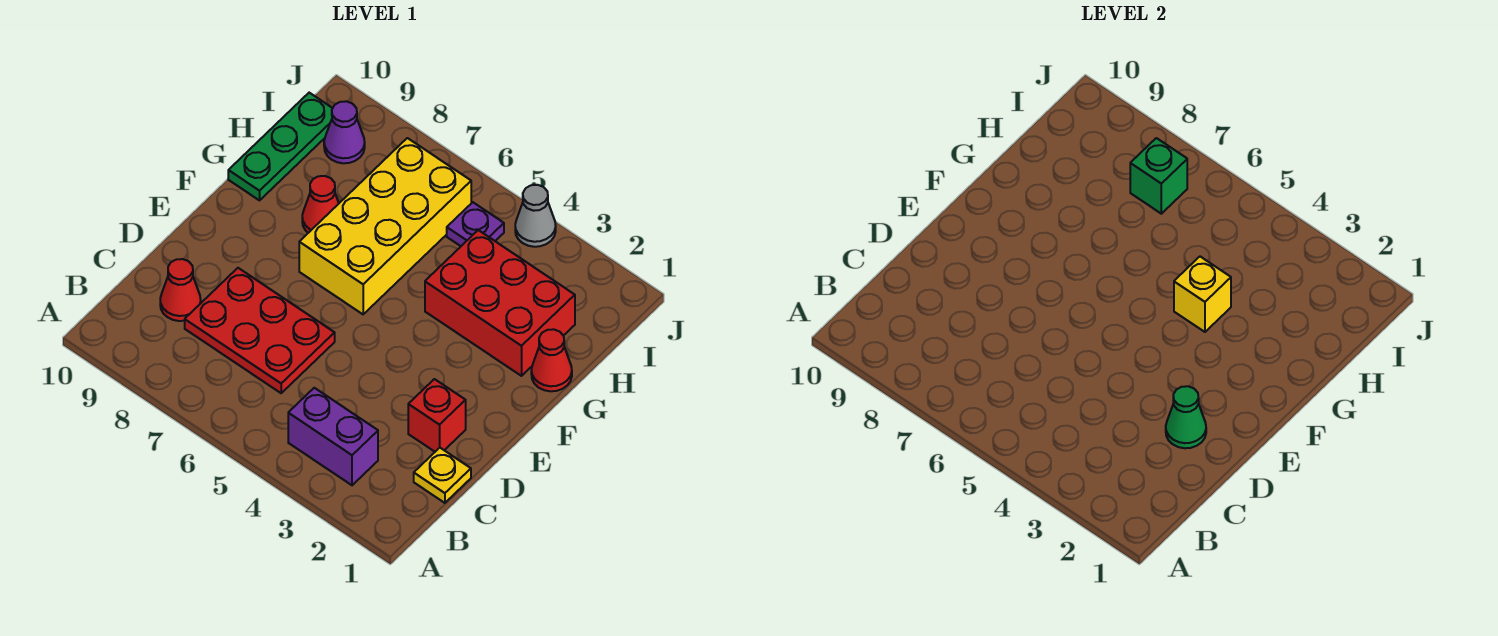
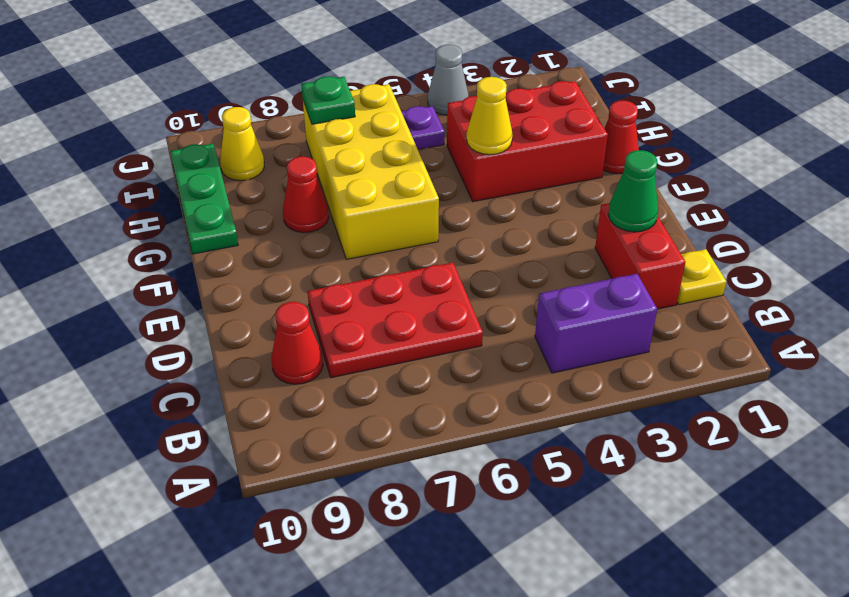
red brick D2 level 1 -> red brick C2:D2 level 1
yellow brick G4 level 2 -> yellow cone G4 level 2
green brick I7 level 2 -> green plate I7 level 2
purple cone I9 level 1 -> yellow cone I9 level 1

